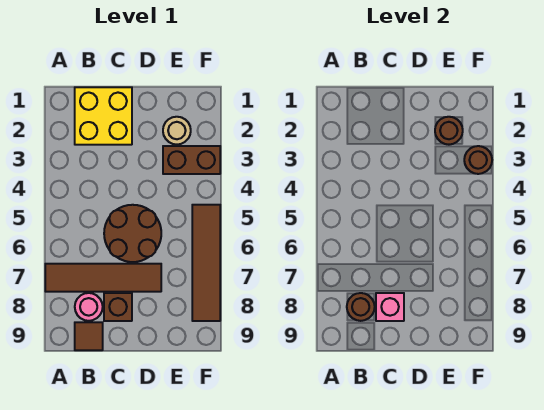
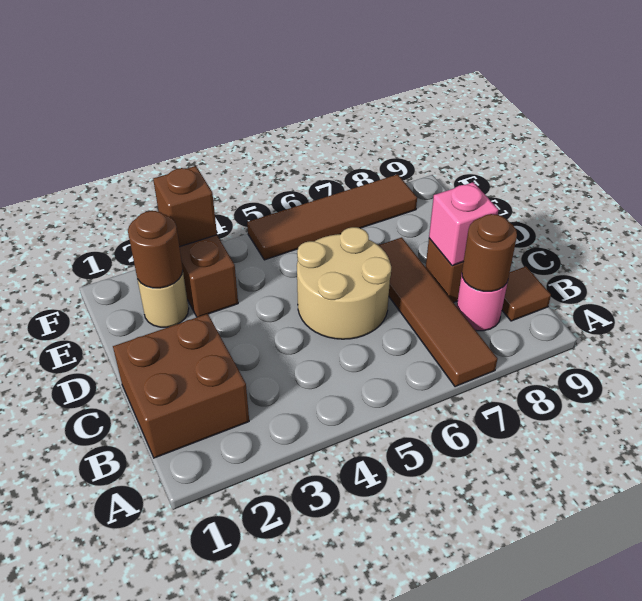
yellow brick B1:C2 level 1 -> brown brick B1:C2 level 1
brown round brick C5:D6 level 1 -> tan round brick C5:D6 level 1
brown round brick F3 level 2 -> brown brick F3 level 2

